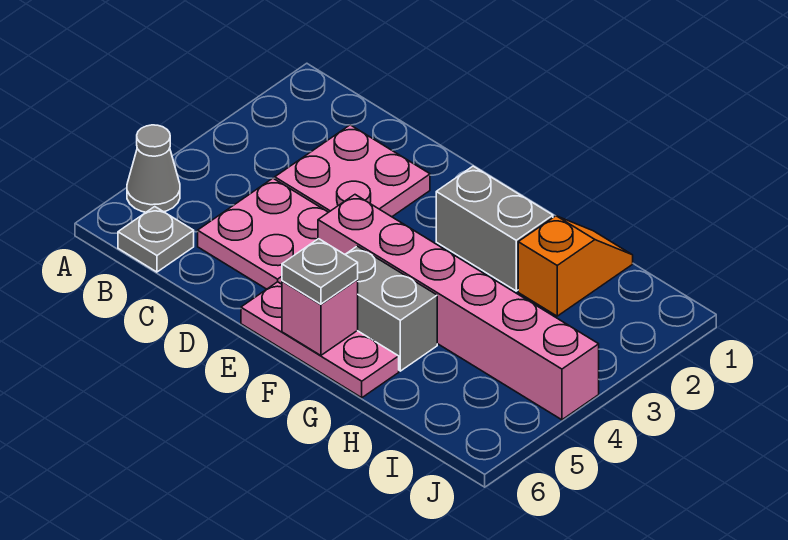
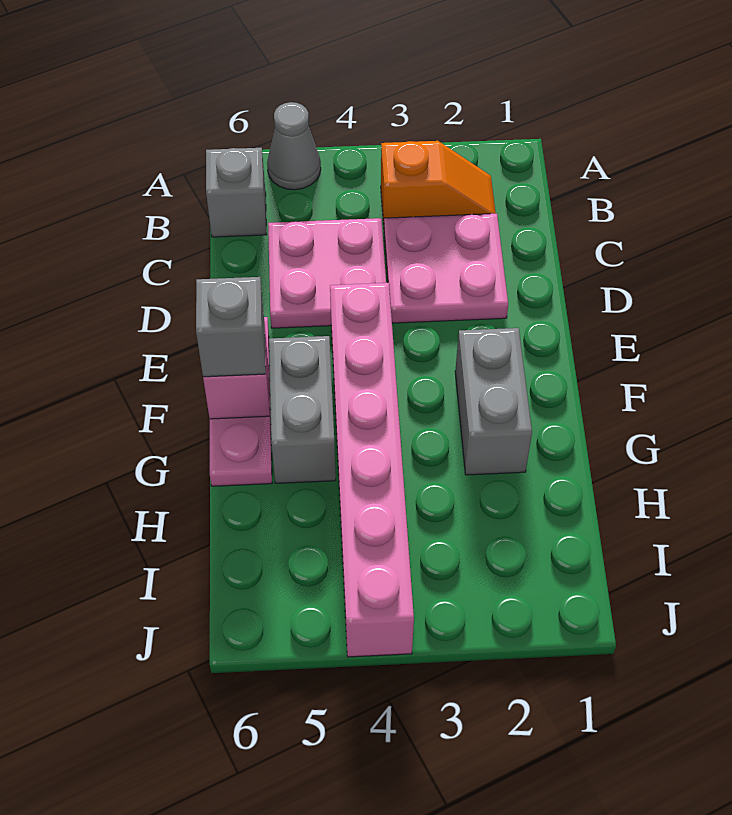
grey plate B6 level 1 -> grey brick B6 level 1
grey plate F6 level 3 -> grey brick F6 level 3
orange slope H1:H2 level 1 top 2 -> orange slope B2:B3 level 1 top 3

